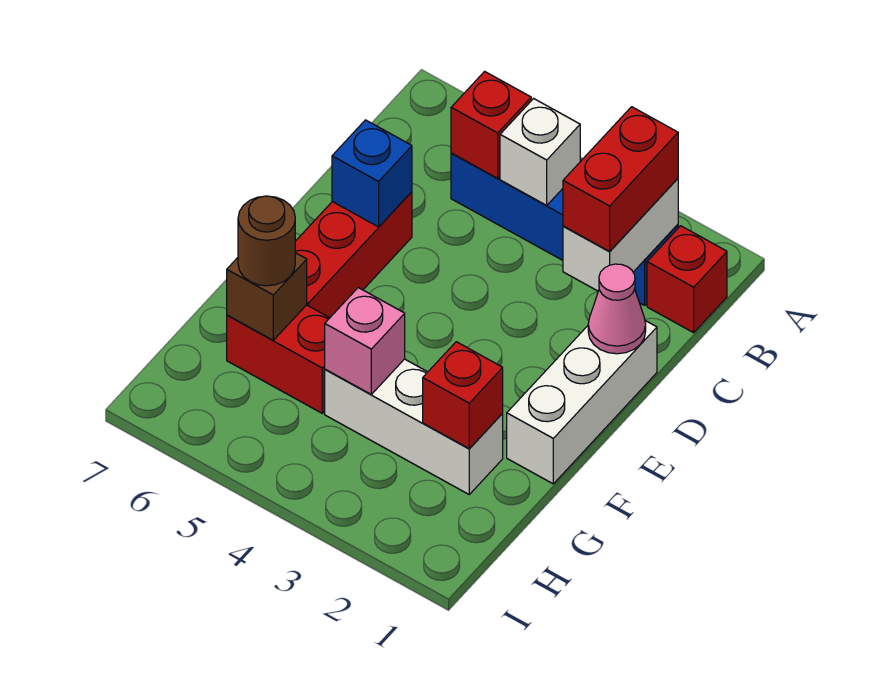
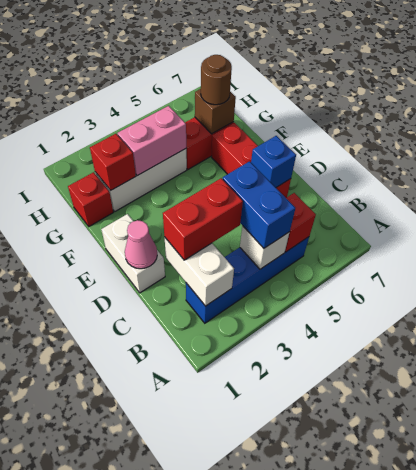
red brick B1 level 1 -> red brick G1 level 1
red brick B2:C2 level 3 -> red brick C2:C3 level 3
none -> blue brick B4:C4 level 3
white brick D1:F1 level 1 -> white brick D1:E1 level 1
pink brick G4 level 2 -> pink brick G3:G4 level 2

